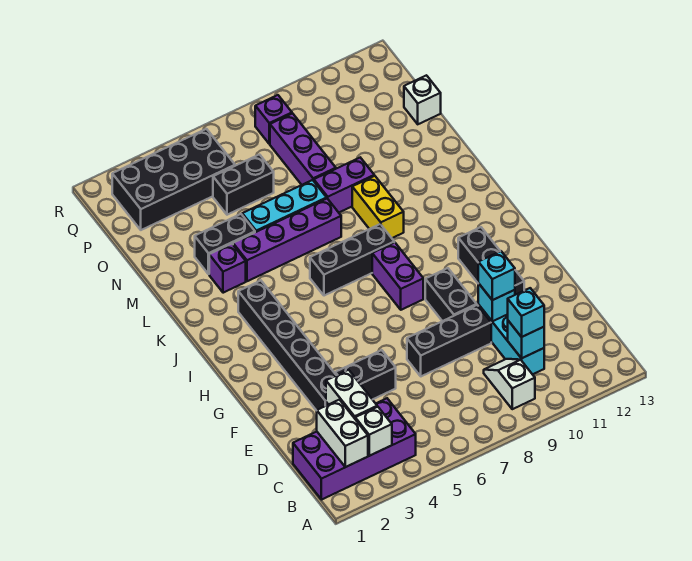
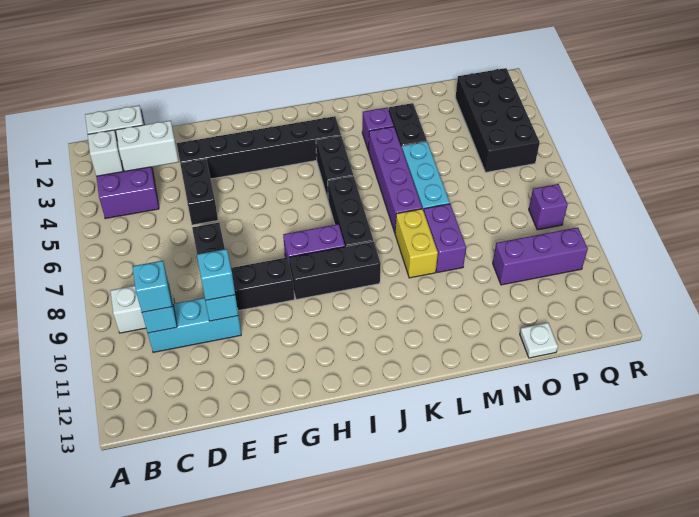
black brick F11:H11 level 1 -> black brick H9:J9 level 1
yellow brick K9:L9 level 1 -> yellow brick L8:L9 level 1
purple brick N8:P8 level 1 -> purple brick O10:Q10 level 1
black brick O5:O6 level 1 -> black brick J4:J5 level 1
white brick O13 level 1 -> white plate O13 level 1

